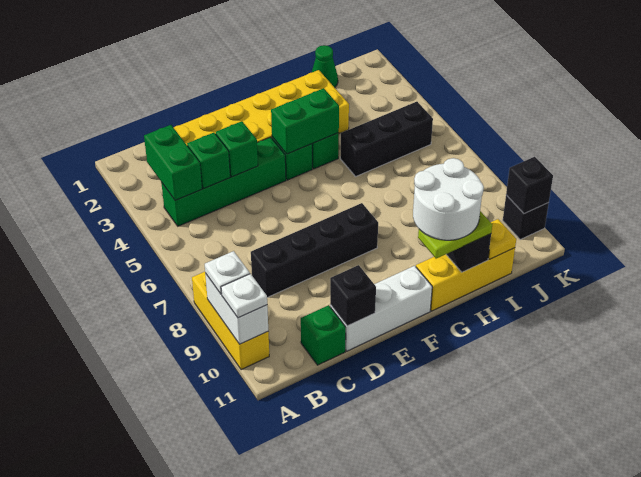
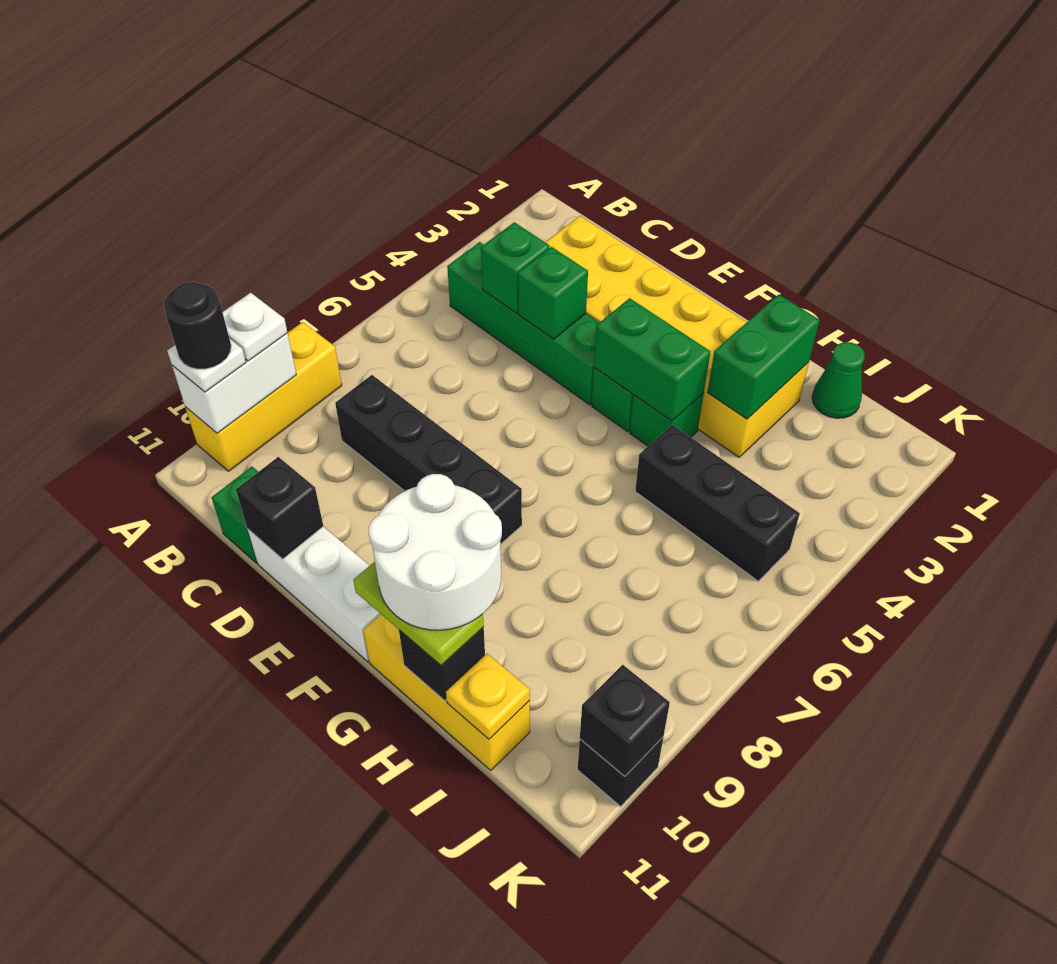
none -> black round brick A10 level 4
green brick B3:B4 level 2 -> green brick H2:H3 level 2

